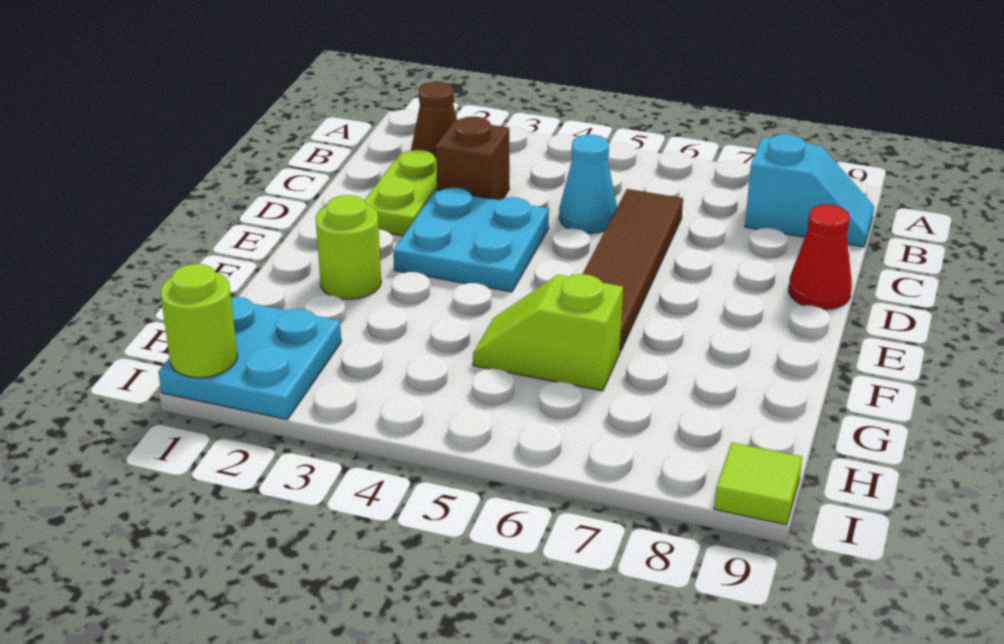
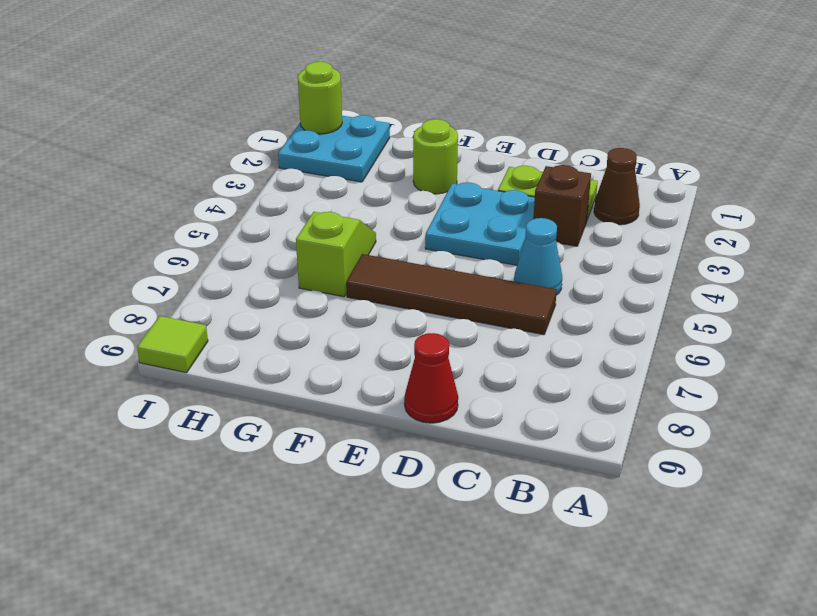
cyan slope B8:B9 level 1 top 8 -> none

